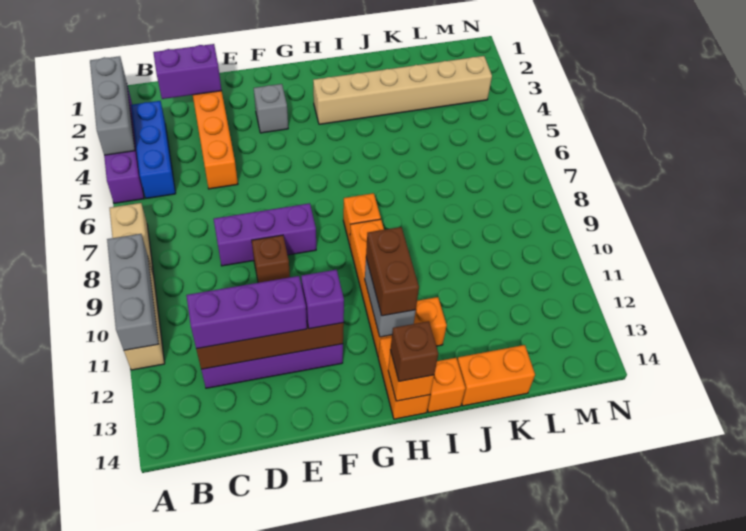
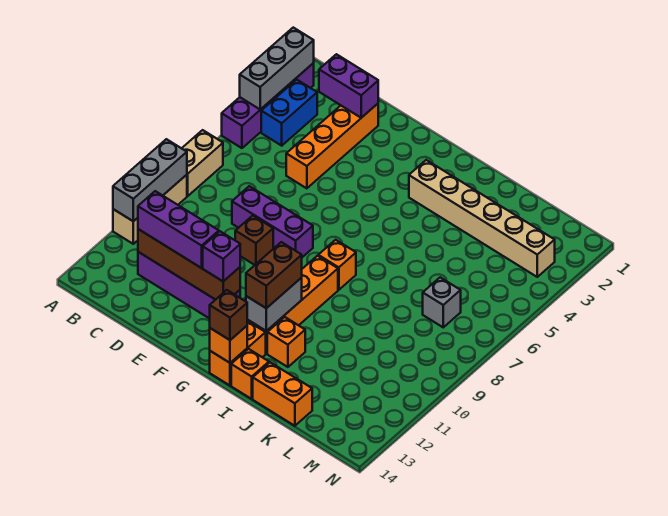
blue brick B3:B5 level 1 -> blue brick B3:B4 level 1
grey brick F3 level 1 -> grey brick L7 level 1

